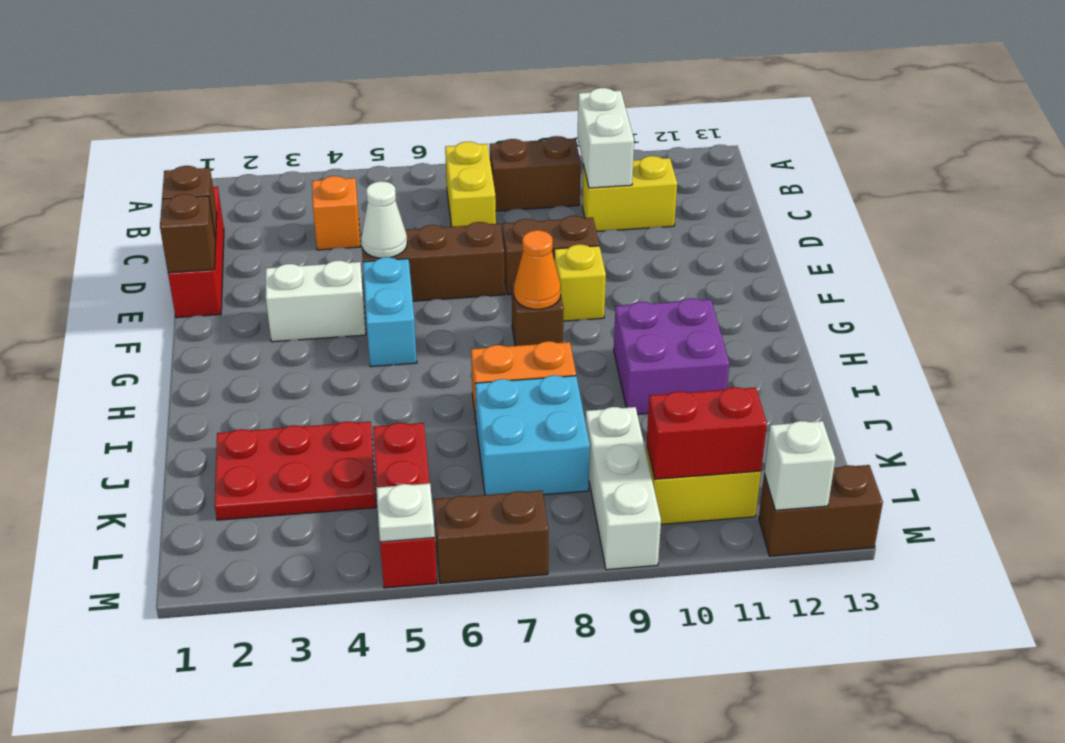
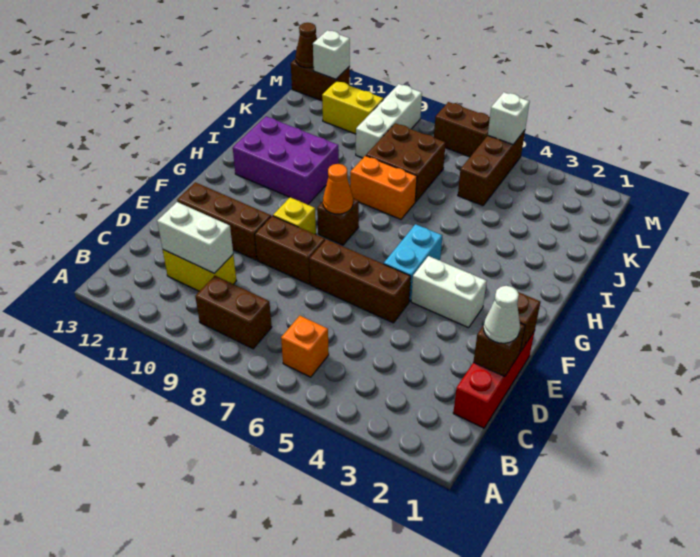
yellow brick B7:C7 level 1 -> none
white brick B10:C10 level 2 -> white brick C10:C11 level 2
orange brick C4 level 1 -> orange brick B6 level 1
white cone E5 level 2 -> white cone D1 level 3
none -> brown brick E10:E12 level 1
purple brick H10:I11 level 1 -> purple brick H10:I12 level 1
red plate J2:K4 level 1 -> none
cyan brick J7:K8 level 1 -> brown brick J7:K8 level 1
red brick K5:M5 level 1 -> brown brick K5:M5 level 1
red brick L10:L11 level 2 -> none
white plate M5 level 2 -> white brick M5 level 2
none -> brown cone M13 level 2

